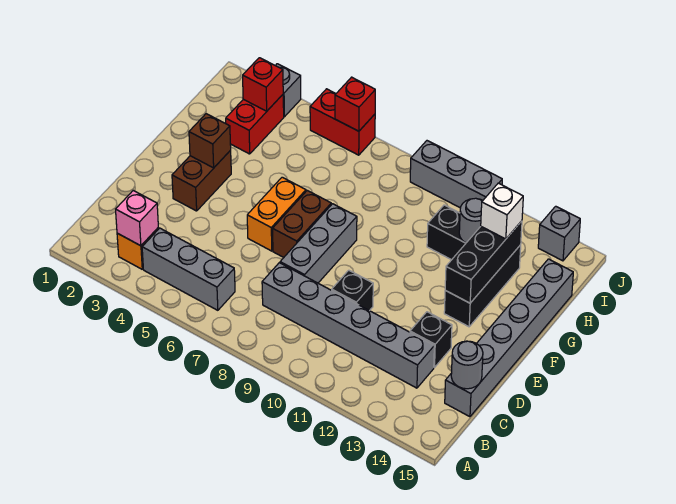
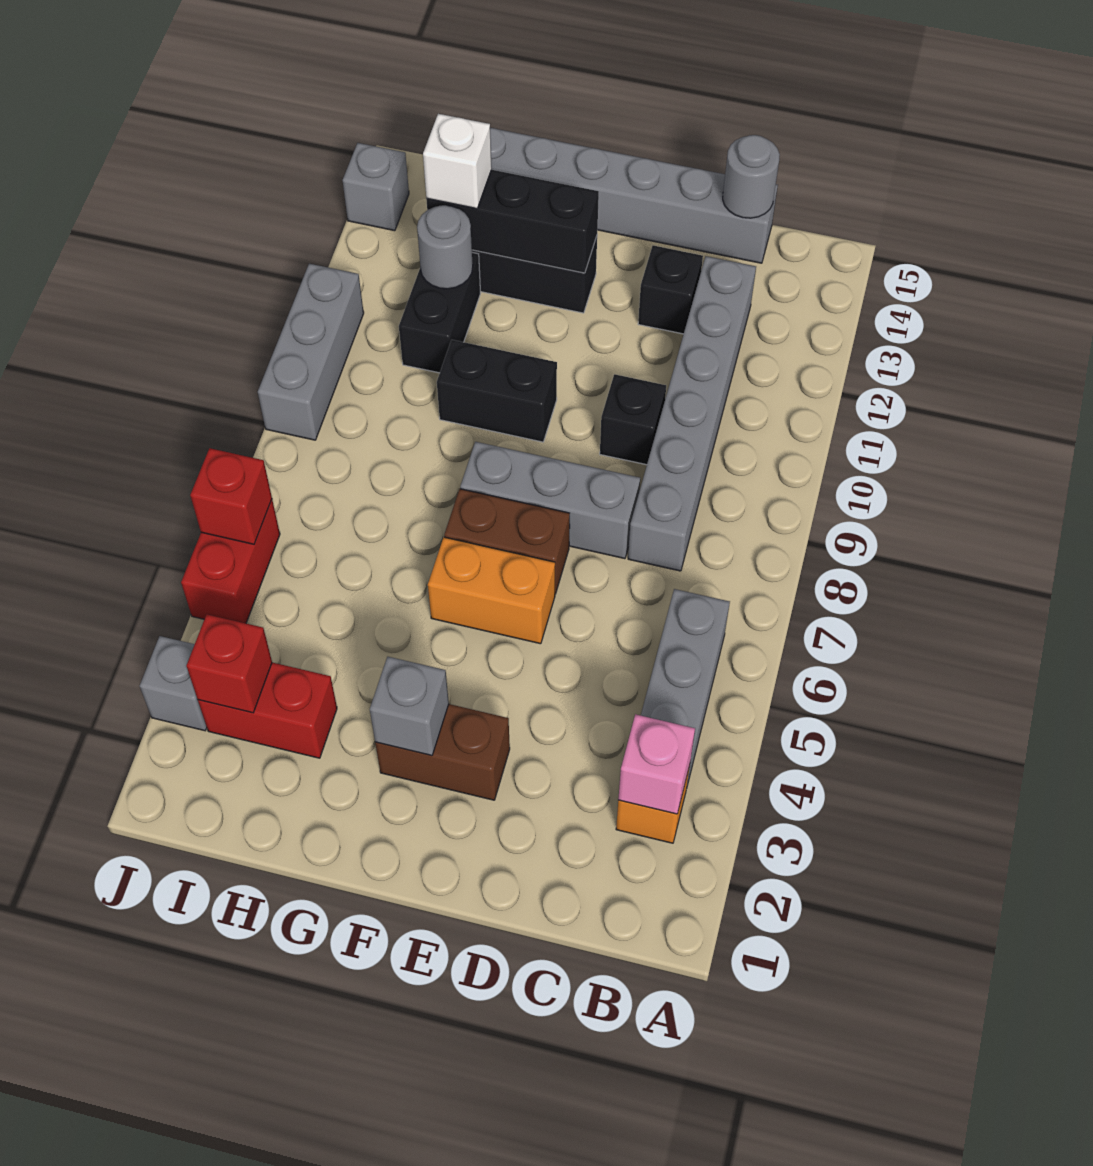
brown brick F3 level 2 -> grey brick F3 level 2
none -> black brick F10:G10 level 1

